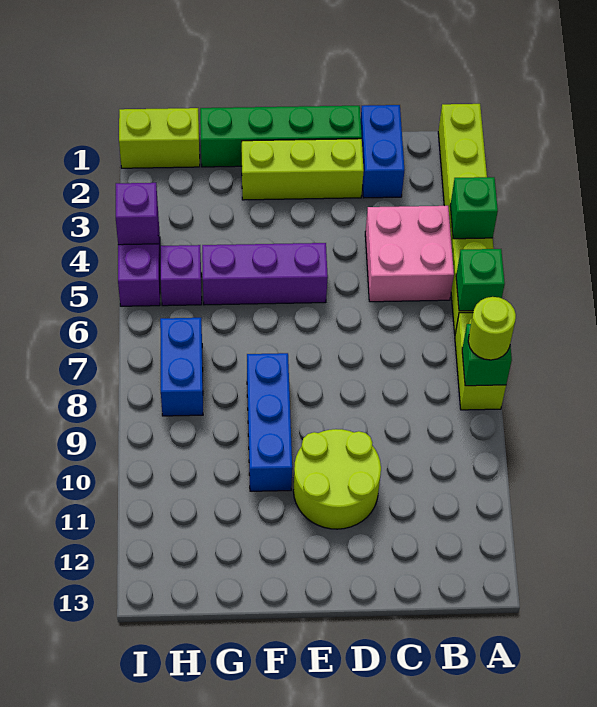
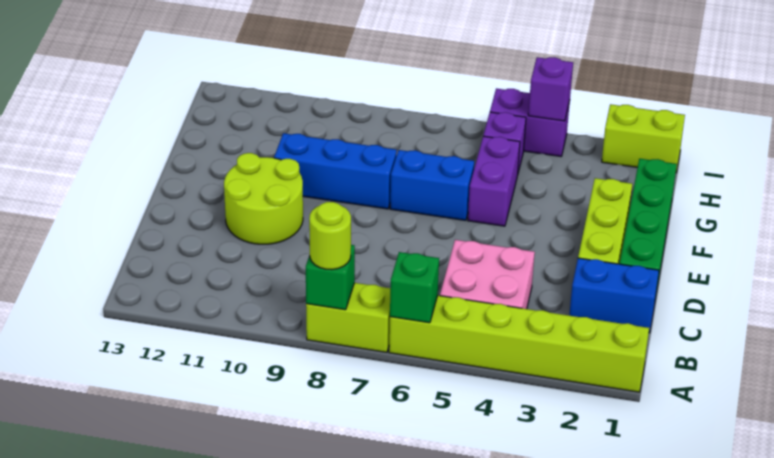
green brick A4 level 2 -> none
purple brick E5:G5 level 1 -> purple brick F5:G5 level 1
lime brick H1:I1 level 1 -> lime brick I1:I2 level 1
blue brick H7:H8 level 1 -> blue brick F6:F7 level 1

